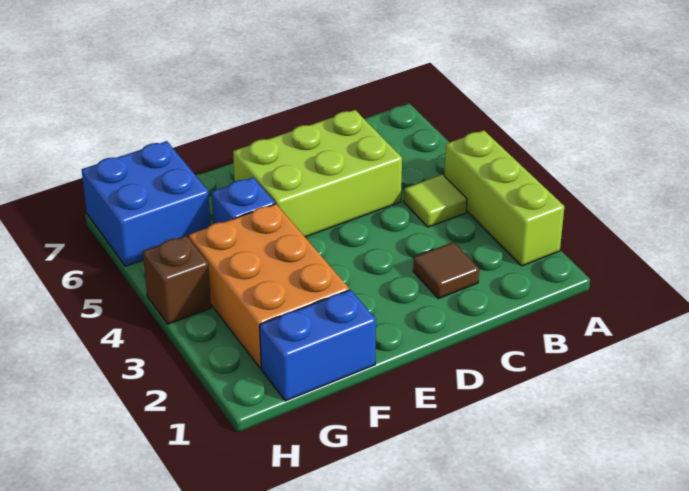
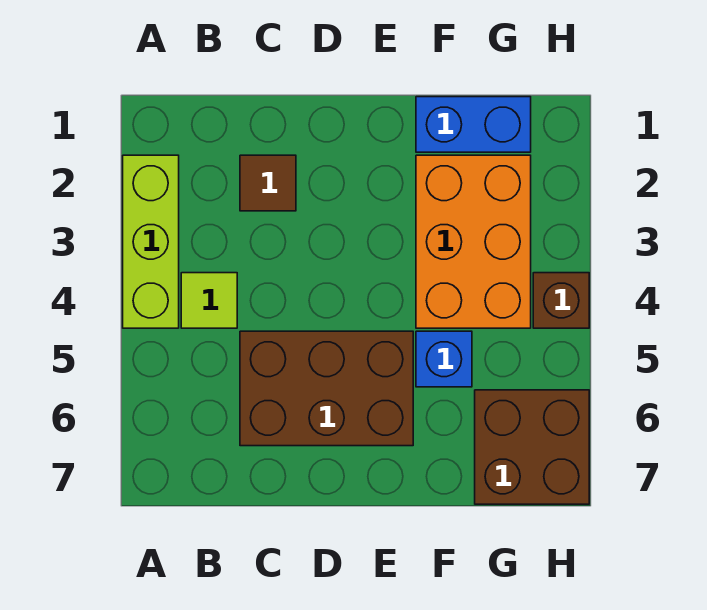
lime brick C5:E6 level 1 -> brown brick C5:E6 level 1
blue brick G6:H7 level 1 -> brown brick G6:H7 level 1

